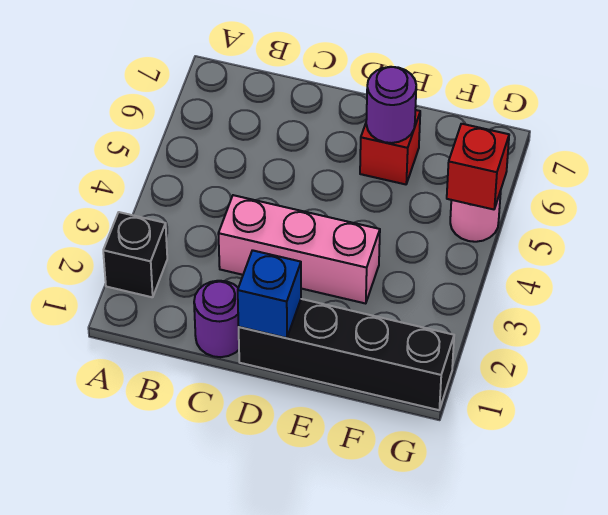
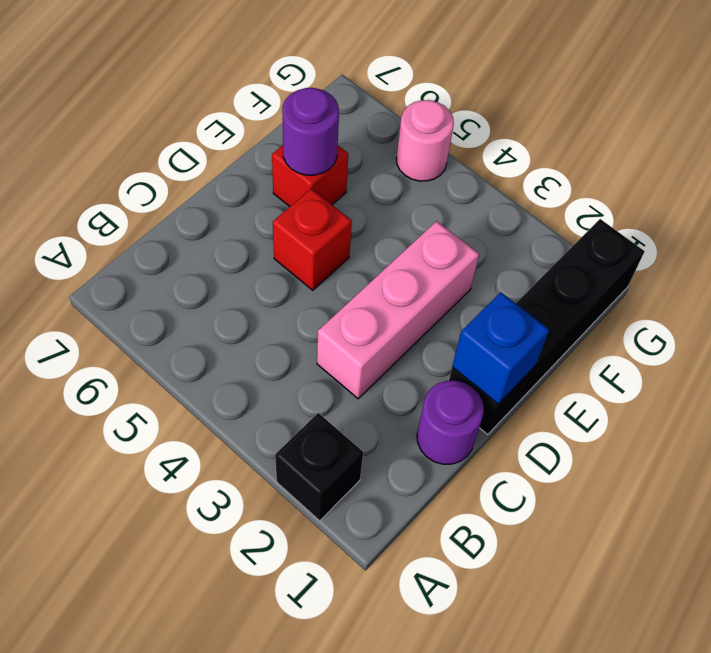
red brick G5 level 2 -> red brick D5 level 1

